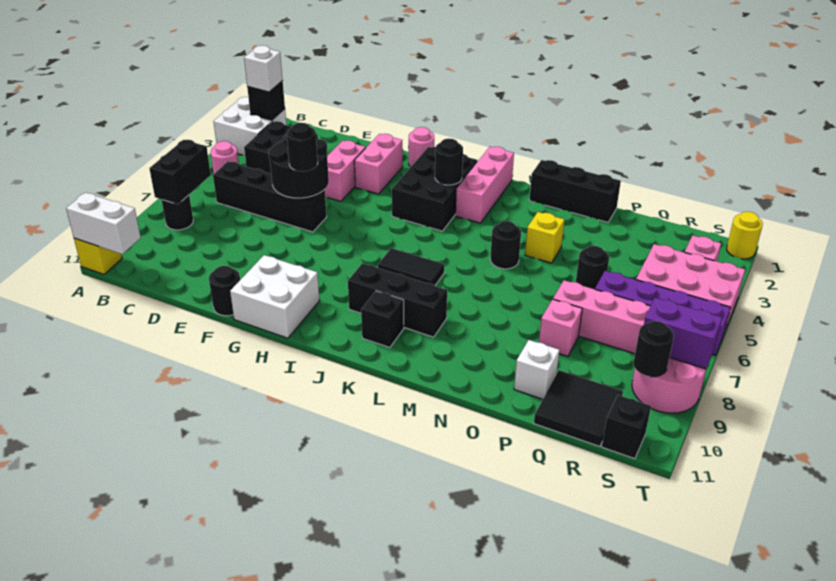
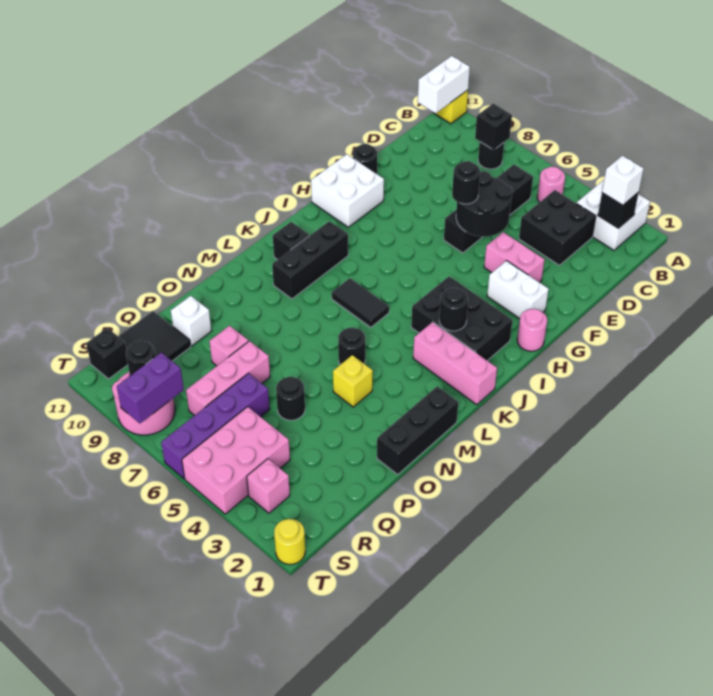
black brick B7:B8 level 2 -> black brick B8 level 2
pink brick G2:G3 level 1 -> white brick G2:G3 level 1
black tile J7:K7 level 1 -> black tile K6:K7 level 1

